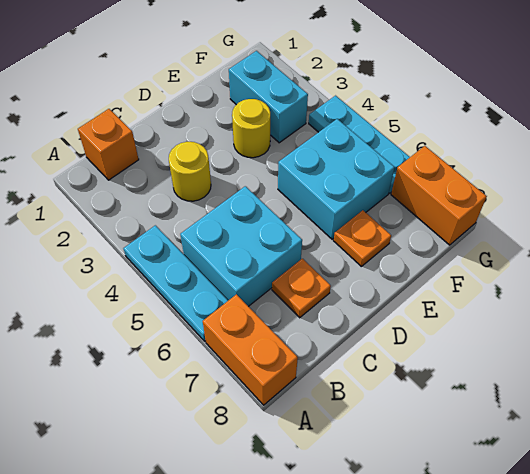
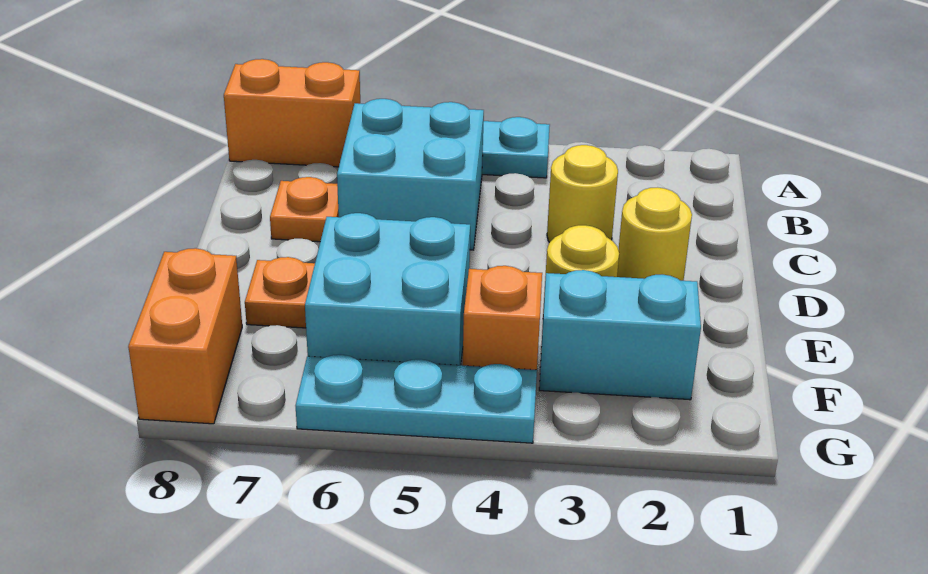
orange brick B1 level 1 -> orange brick F4 level 1
none -> yellow round brick D2 level 1
orange brick G7:G8 level 1 -> orange brick F8:G8 level 1

